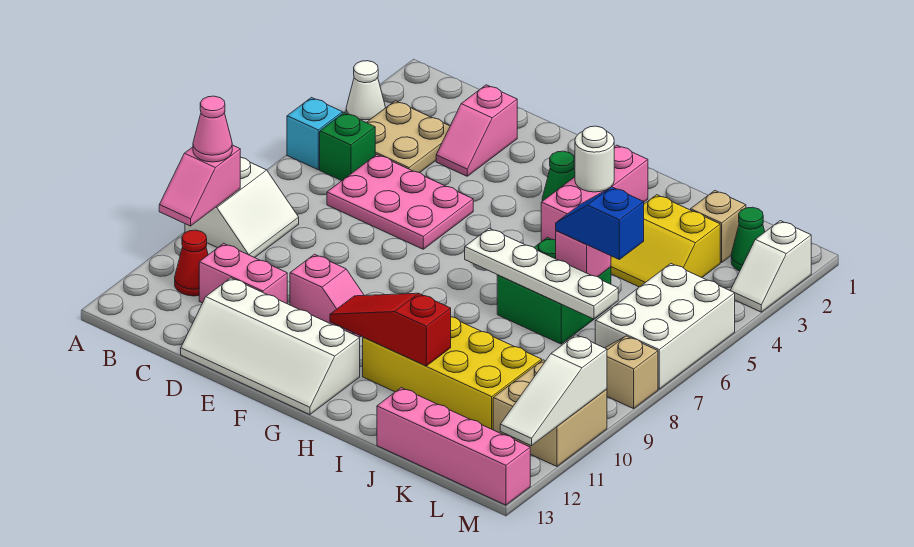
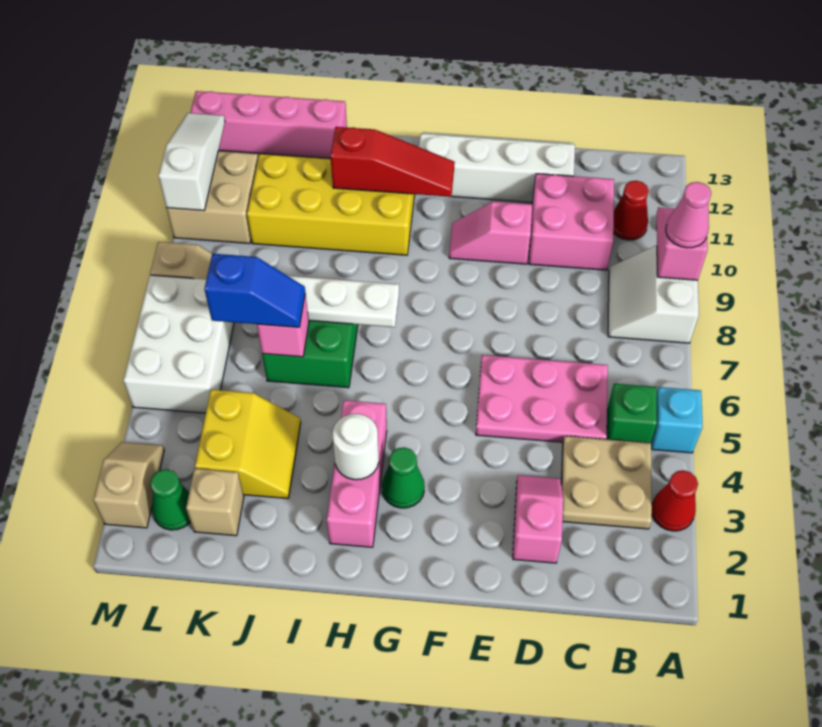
white cone A3 level 1 -> red cone A3 level 1
pink brick C11:D11 level 1 -> pink brick C10:D11 level 1
yellow slope J3:K4 level 1 top 3 -> yellow slope J3:K4 level 1 top K
white slope M2:M3 level 1 top 2 -> tan slope M2:M3 level 1 top 2

